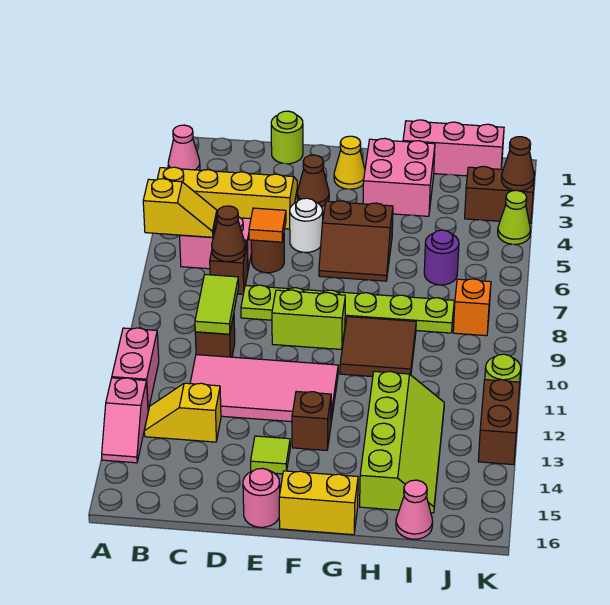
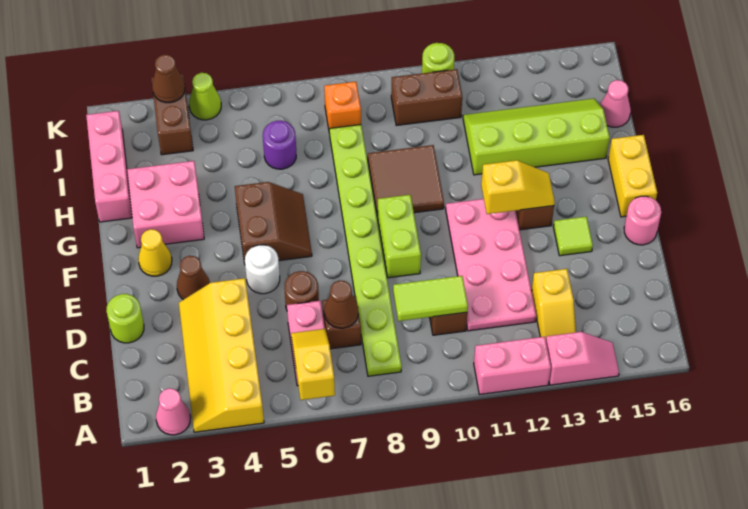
pink tile C11:F12 level 1 -> pink plate C11:F12 level 1
orange tile D6 level 2 -> none
lime plate D8:I8 level 1 -> lime plate B8:I8 level 1
none -> yellow slope F12:F13 level 2 top 12
brown brick K12:K13 level 1 -> brown brick J10:J11 level 1

